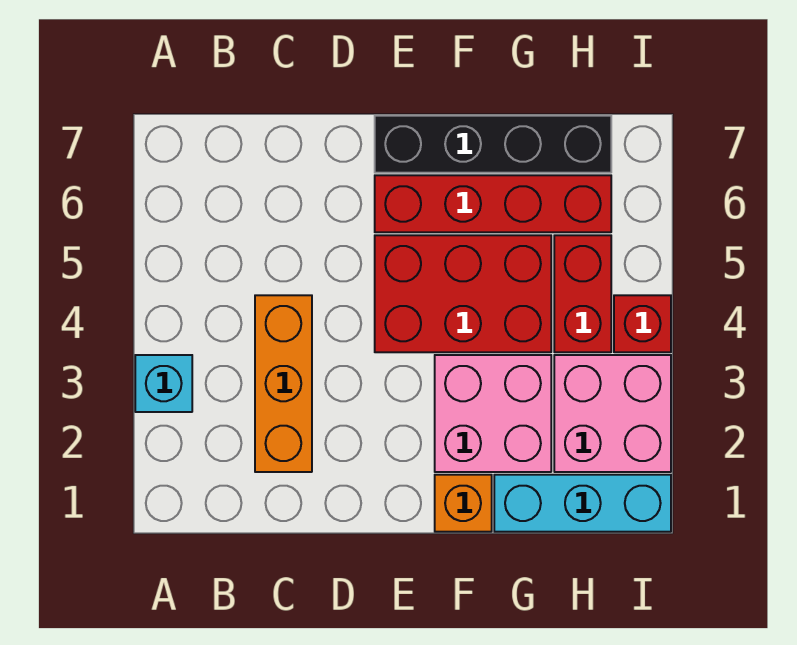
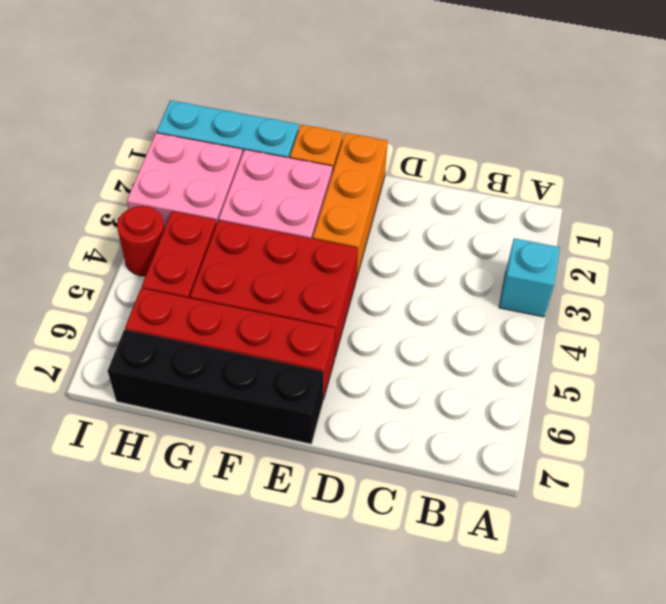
orange brick C2:C4 level 1 -> orange brick E1:E3 level 1
red brick I4 level 1 -> red round brick I4 level 1

